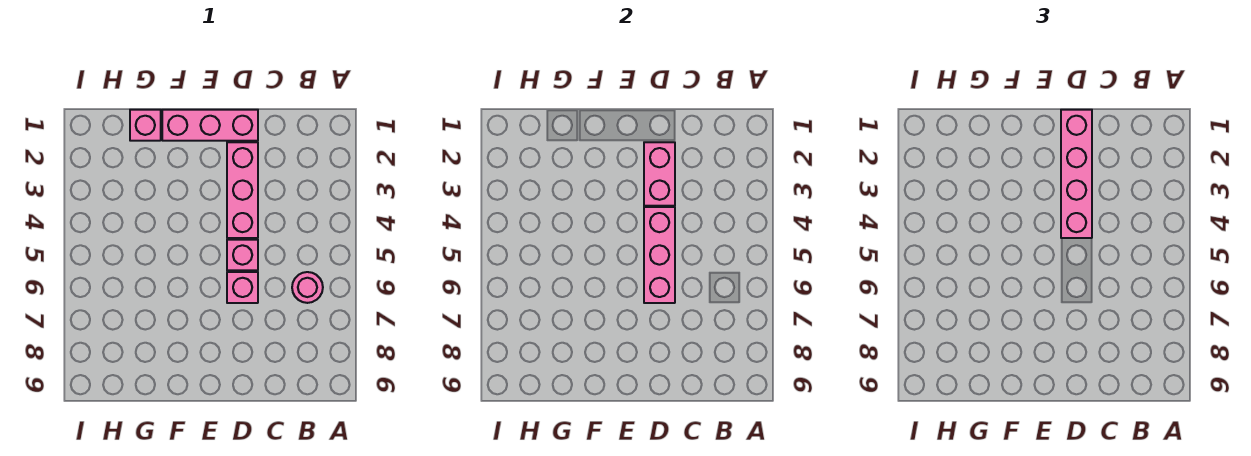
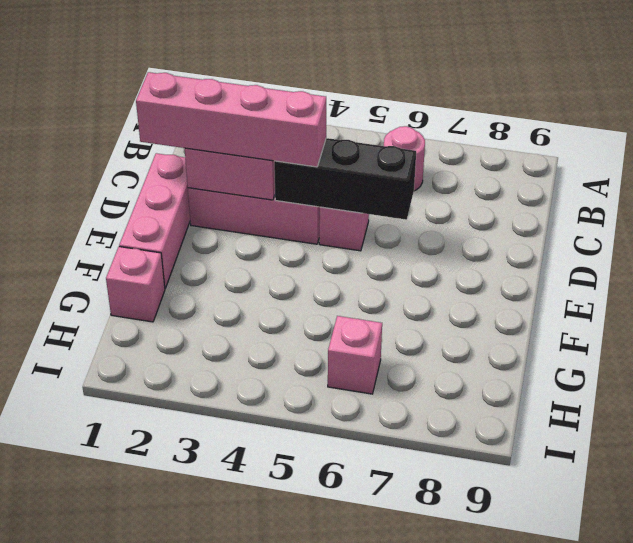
pink brick D4:D6 level 2 -> black brick D4:D6 level 2
pink brick D6 level 1 -> pink brick H6 level 1

